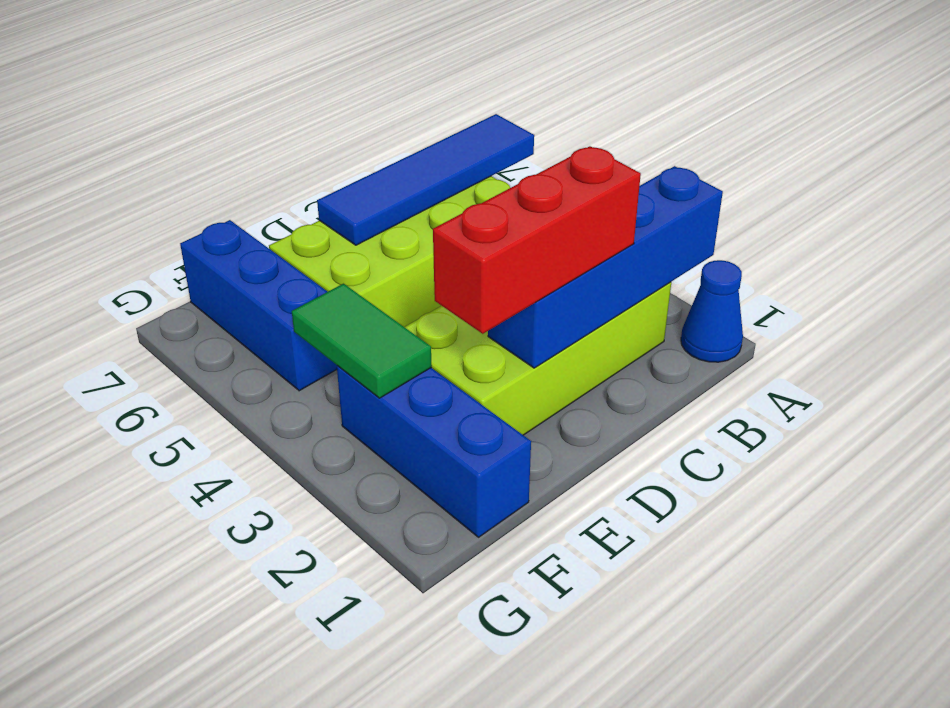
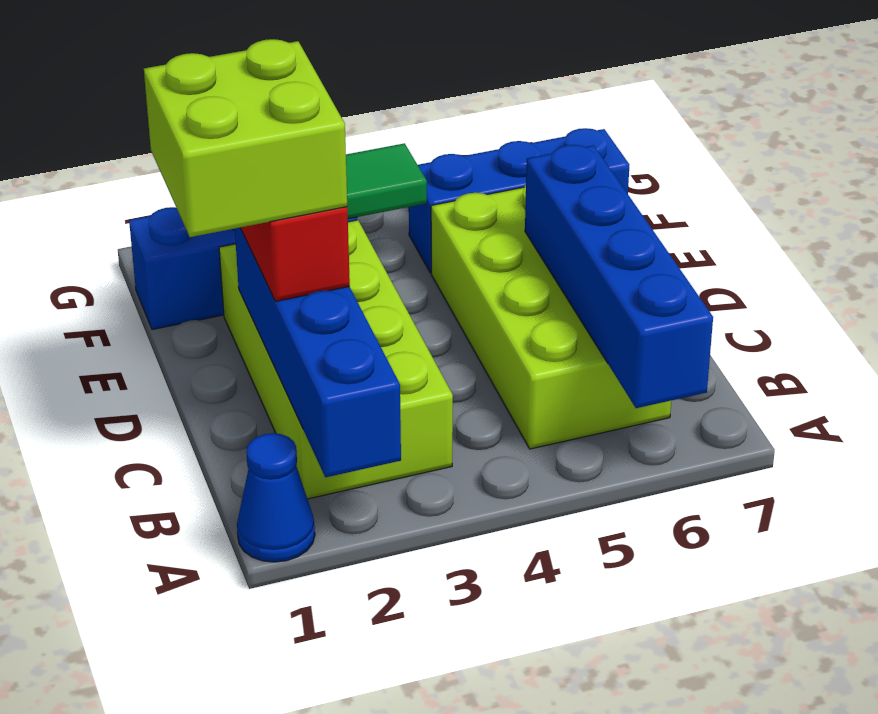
blue tile A6:D6 level 2 -> blue brick A6:D6 level 2
none -> lime brick C1:D2 level 4

